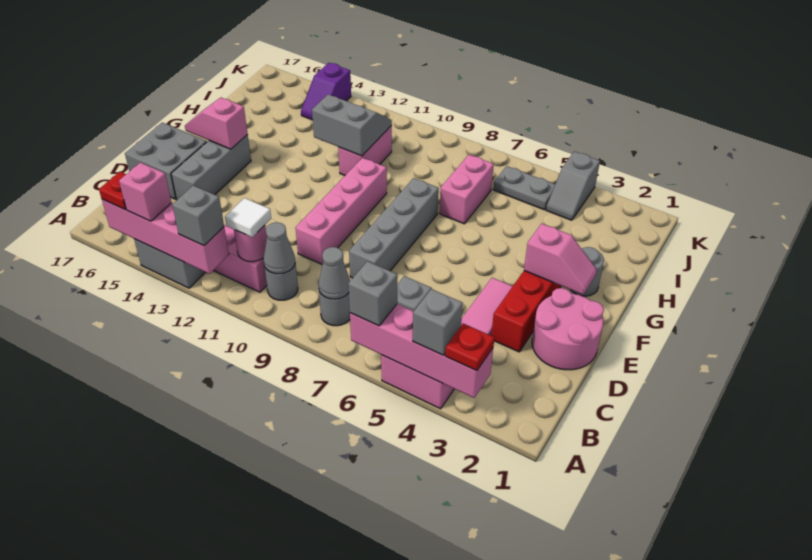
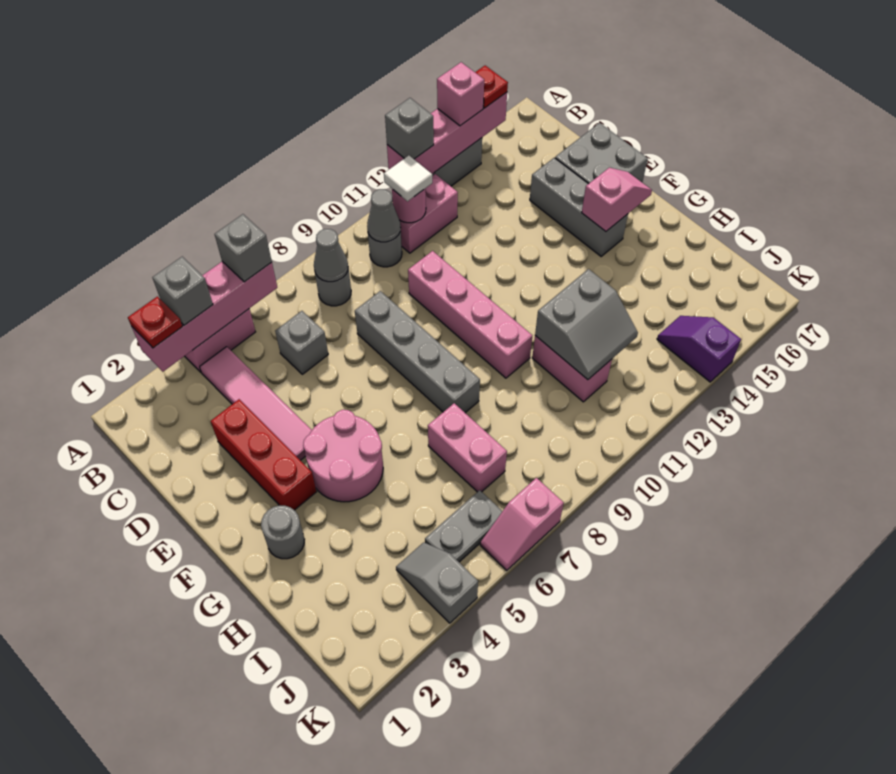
pink round brick D1:E2 level 1 -> pink round brick F4:G5 level 1
pink slope F2:F3 level 2 top 3 -> pink slope K6:K7 level 1 top 7

